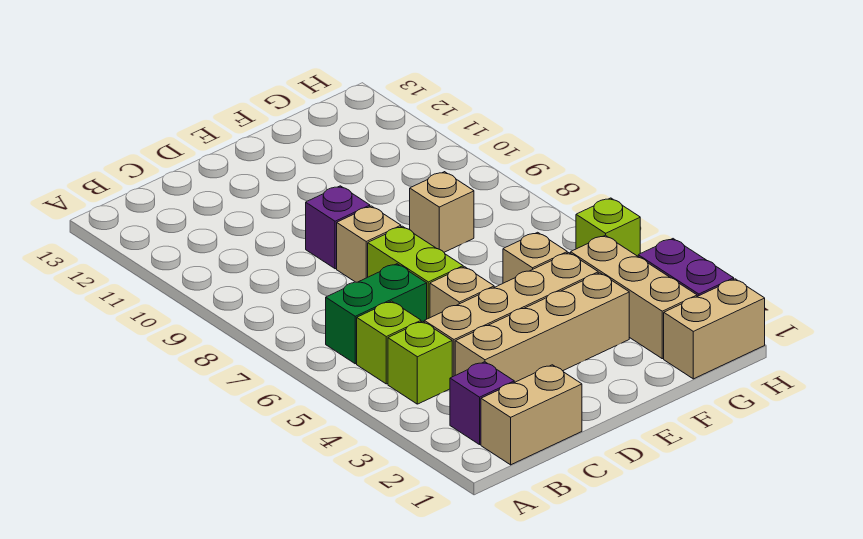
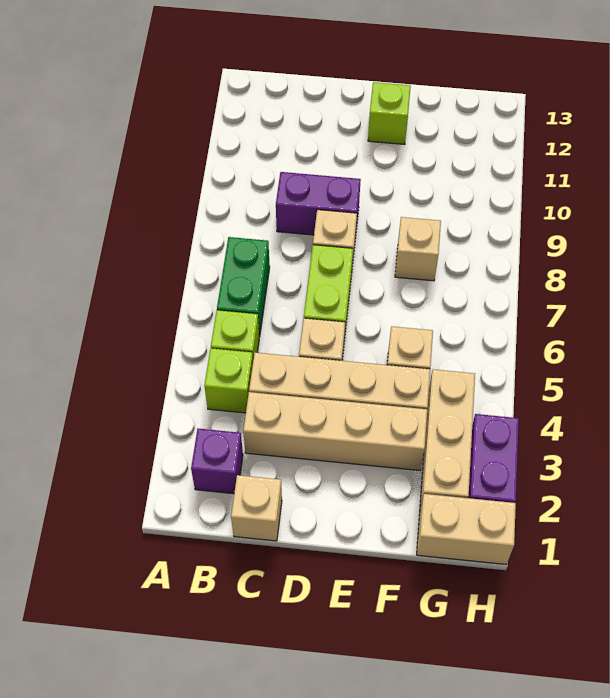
tan brick B1:C1 level 1 -> tan brick C1 level 1
green brick B6:C6 level 1 -> green brick B6:B7 level 1
purple brick D9 level 1 -> purple brick C9:D9 level 1
lime brick H5 level 1 -> lime brick E12 level 1

